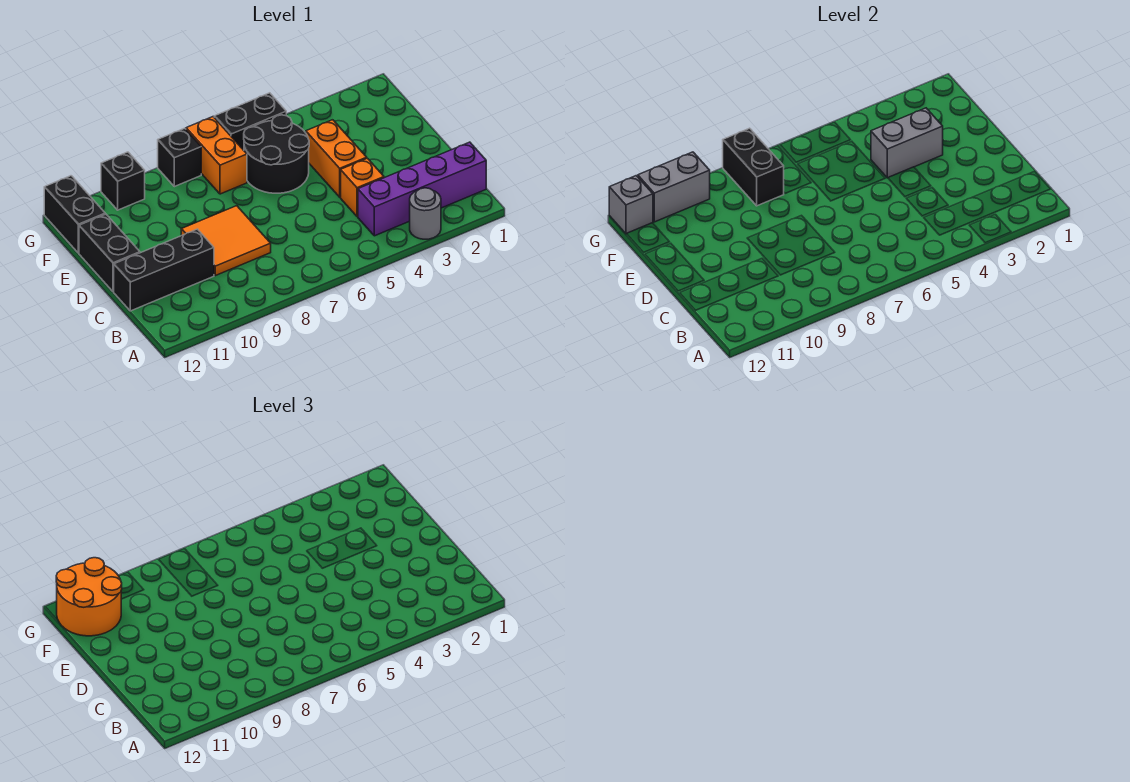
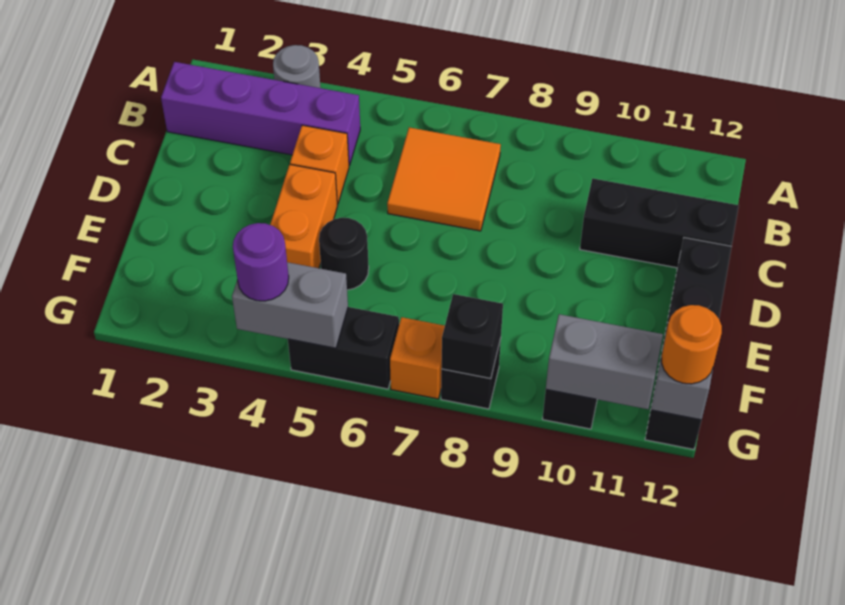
orange tile C8:D9 level 1 -> orange tile B6:C7 level 1
grey brick E3:E4 level 2 -> grey brick G4:G5 level 2
black round brick E5:F6 level 1 -> black round brick E5 level 1
orange brick F7:G7 level 1 -> orange brick G7 level 1
black brick F8:G8 level 2 -> black brick G8 level 2
orange round brick F11:G12 level 3 -> orange round brick G12 level 3
none -> purple round brick G4 level 3

